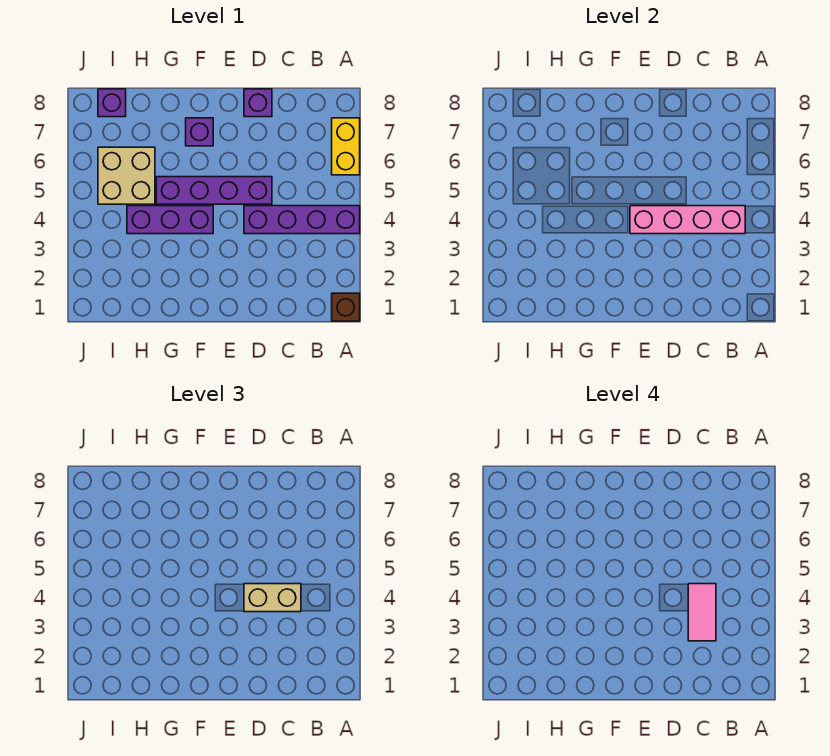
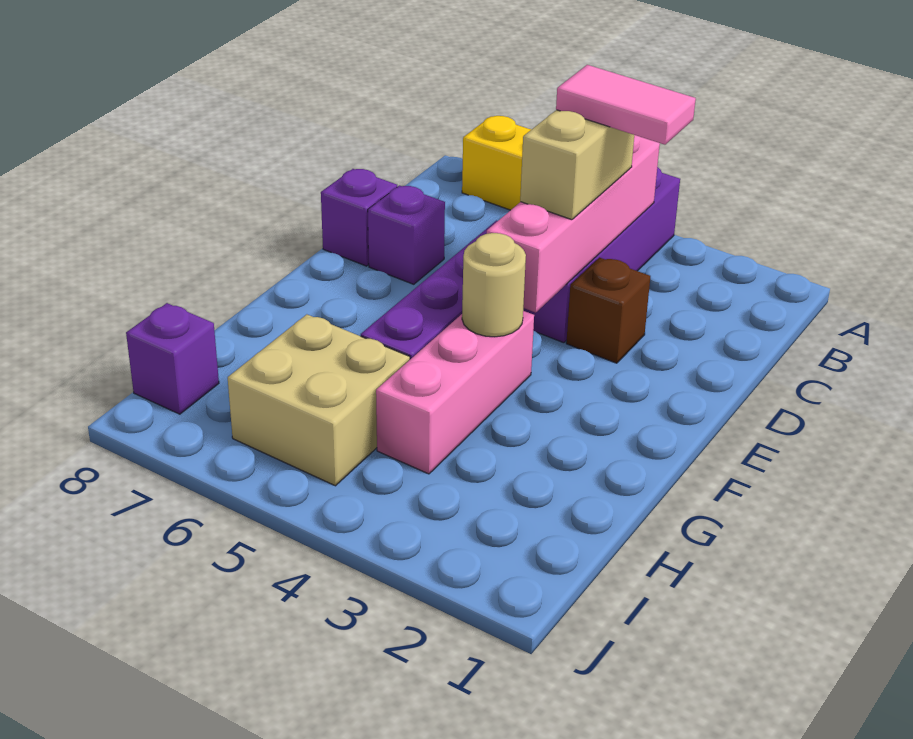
brown brick A1 level 1 -> brown brick D3 level 1
purple brick F4:H4 level 1 -> pink brick F4:H4 level 1
none -> tan round brick F4 level 2
purple brick F7 level 1 -> purple brick D7 level 1

